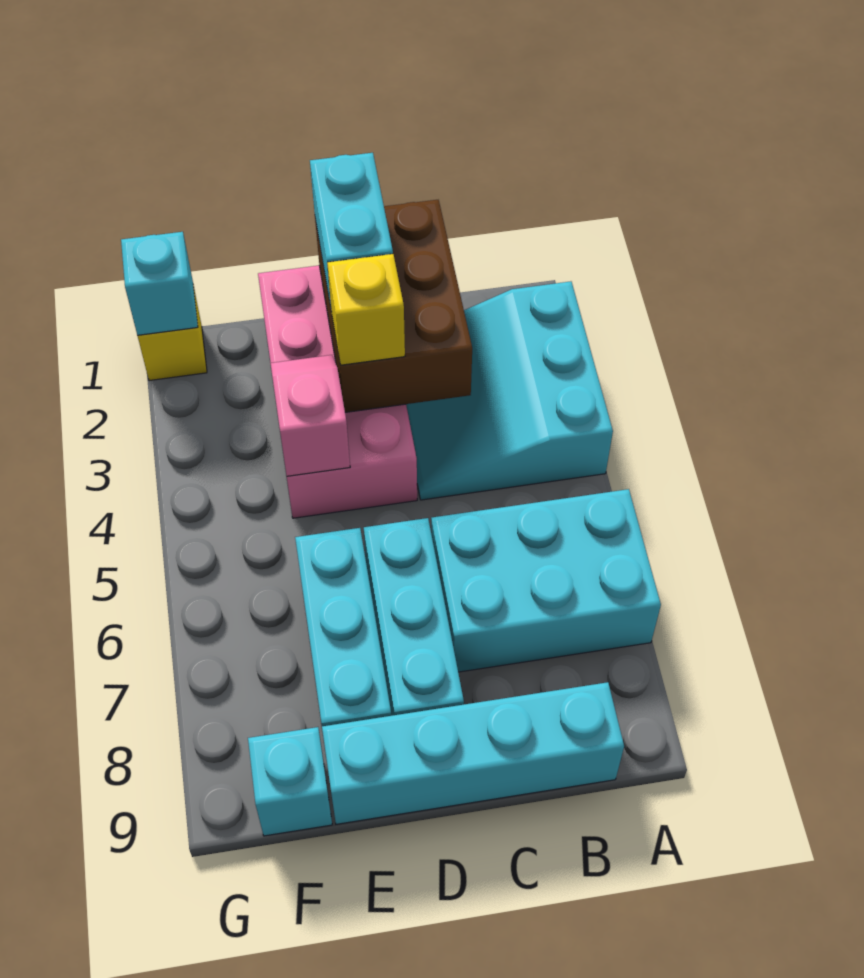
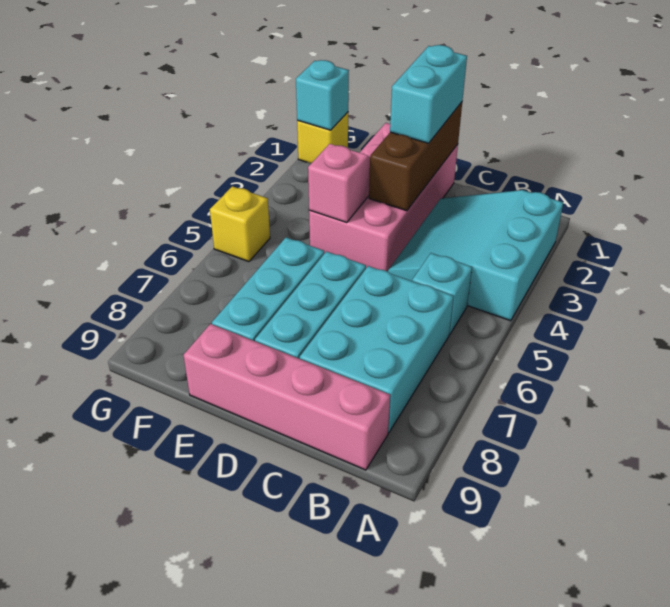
cyan brick A6:C7 level 1 -> cyan brick B6:C8 level 1
cyan brick B9:E9 level 1 -> pink brick B9:E9 level 1
brown brick C1:D3 level 2 -> brown brick D1:D3 level 2
yellow brick D3 level 3 -> yellow brick G5 level 1
cyan brick F9 level 1 -> cyan brick B5 level 1

